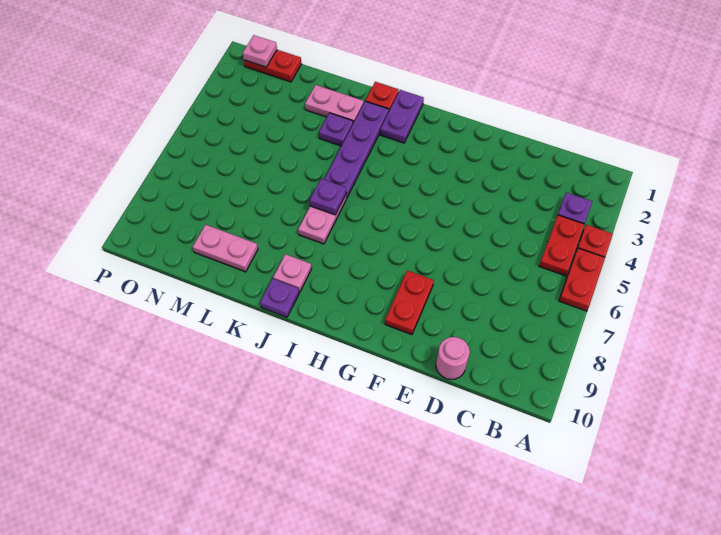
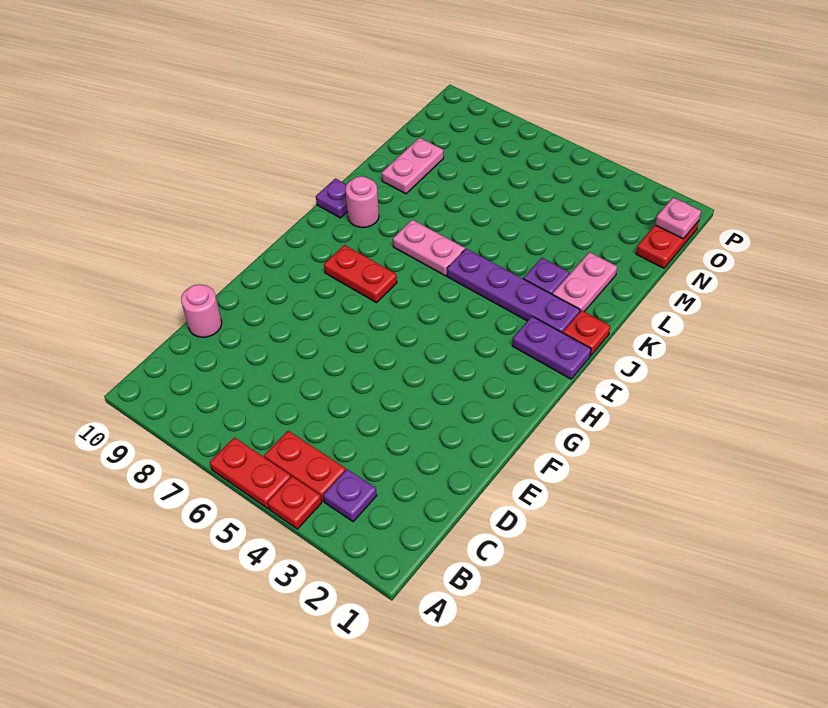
red plate F8:F9 level 1 -> red plate H7:H8 level 1
purple plate J6 level 2 -> none
pink plate J9 level 1 -> pink round brick J9 level 1

